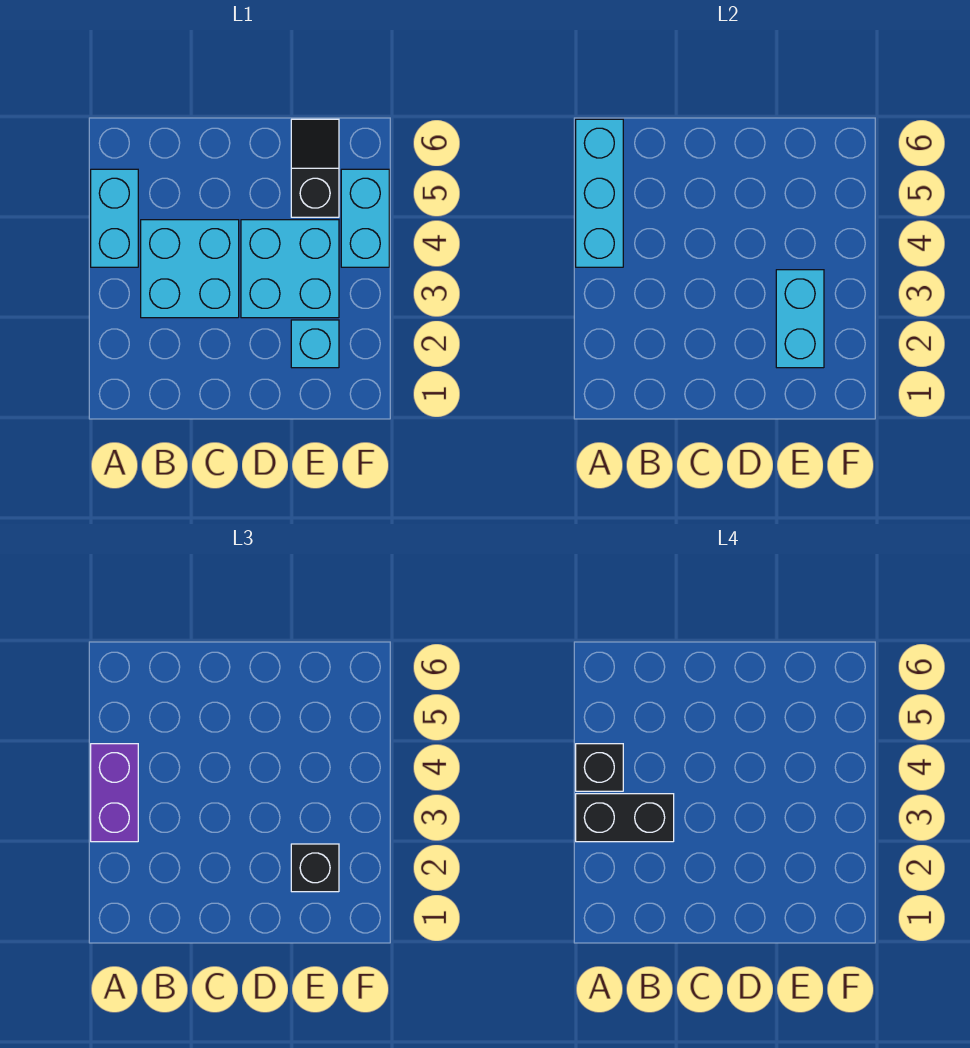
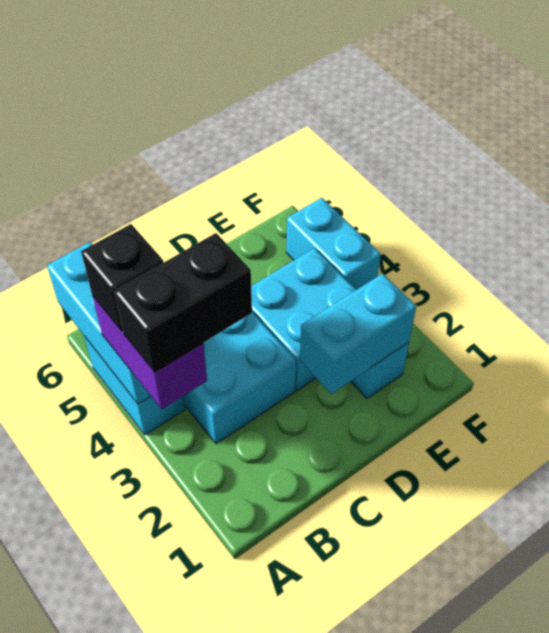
cyan brick E2:E3 level 2 -> cyan brick D2:E2 level 2
black brick E2 level 3 -> none
black slope E5:E6 level 1 top 5 -> none

